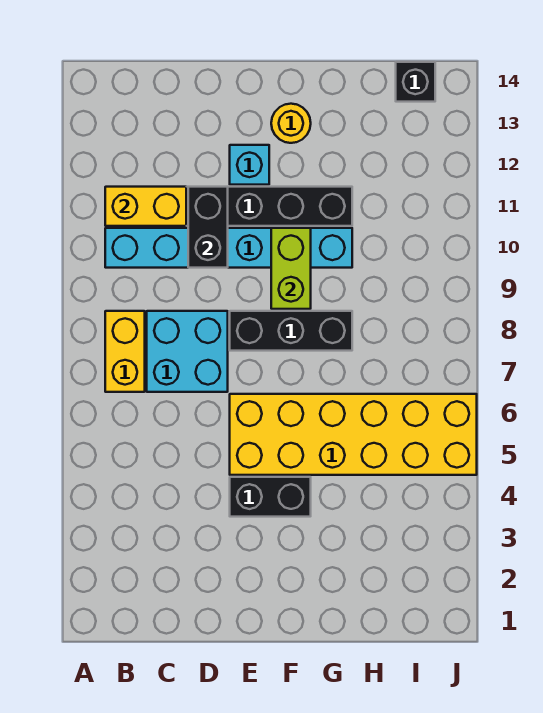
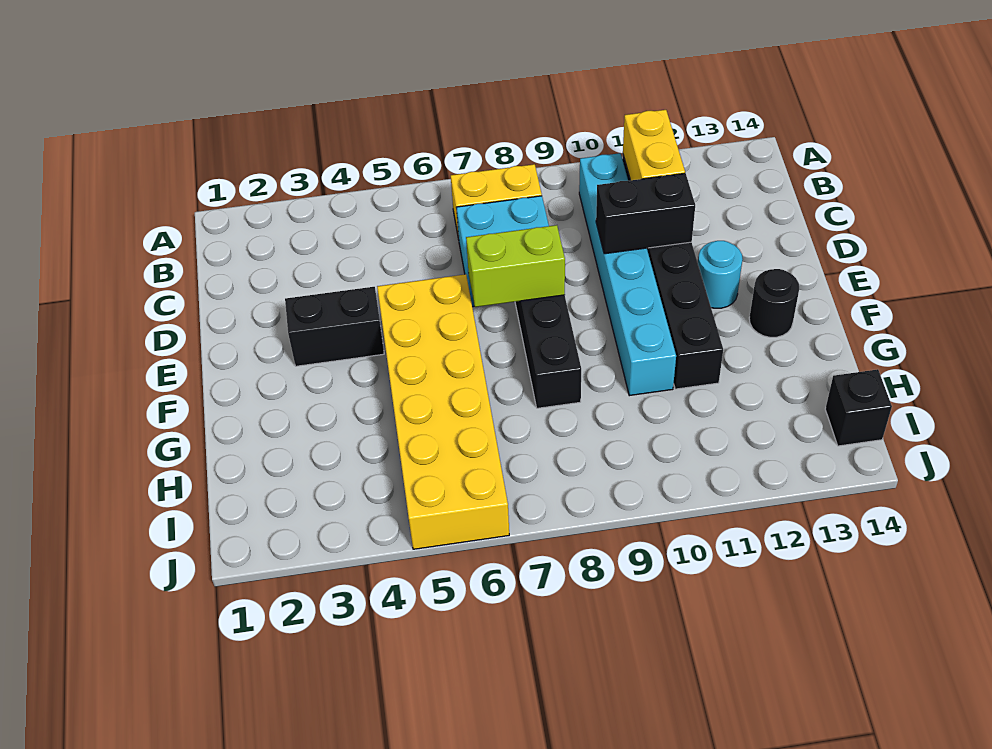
black brick E4:F4 level 1 -> black brick E3:E4 level 1
cyan brick E12 level 1 -> cyan round brick E12 level 1
lime brick F9:F10 level 2 -> lime brick E7:E8 level 2
yellow round brick F13 level 1 -> black round brick F13 level 1

